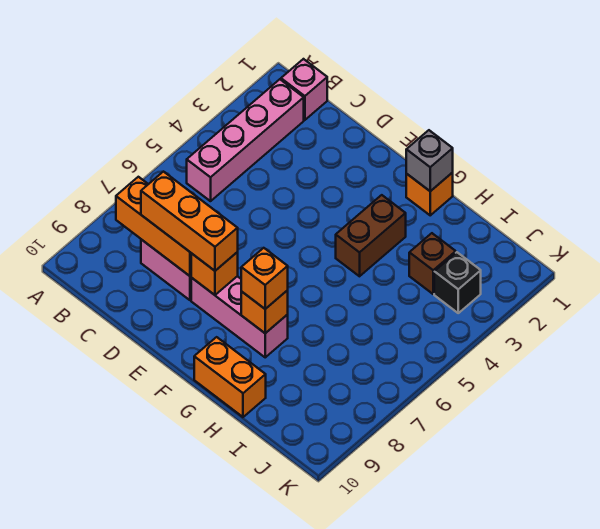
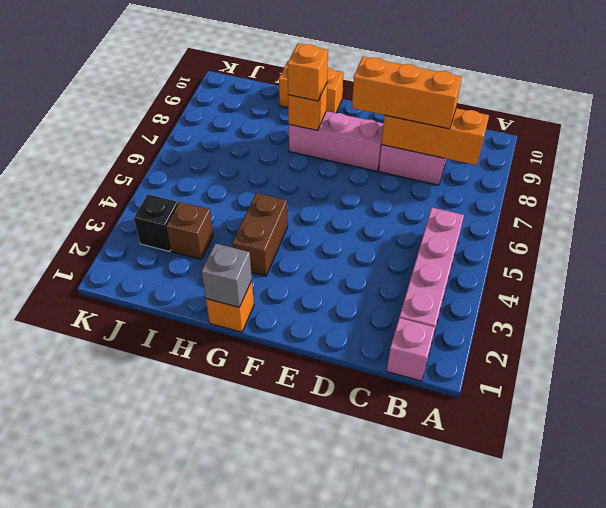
orange brick E8 level 2 -> none

